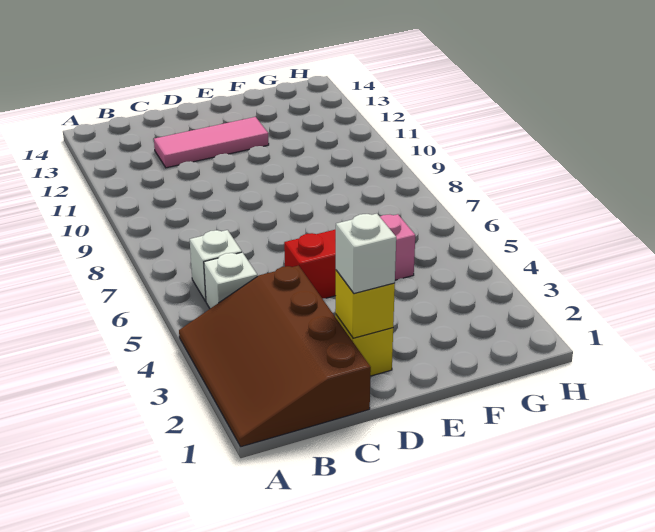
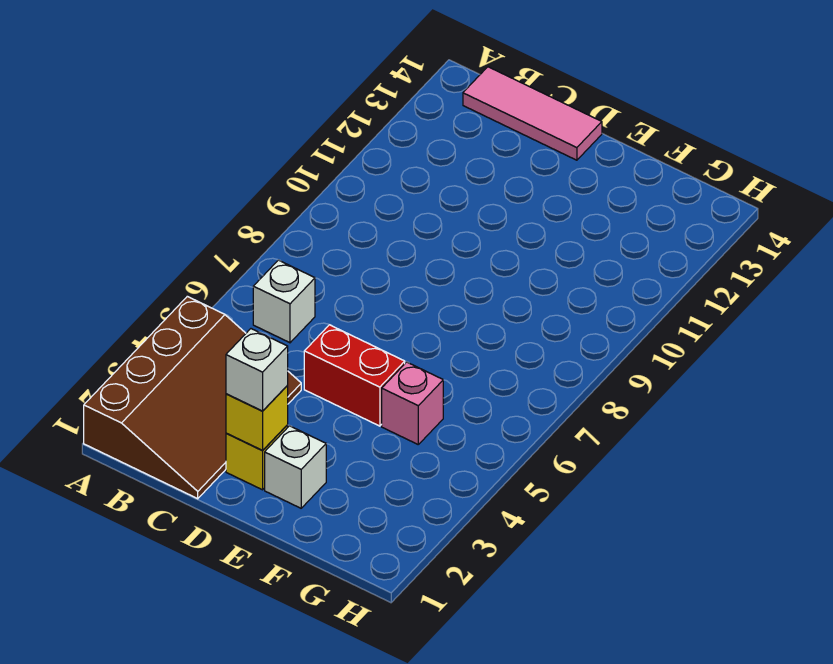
brown slope A1:C4 level 1 top C -> brown slope A1:C4 level 1 top A
white brick B5 level 1 -> white brick E2 level 1
pink tile C12:E12 level 1 -> pink tile B14:D14 level 1

